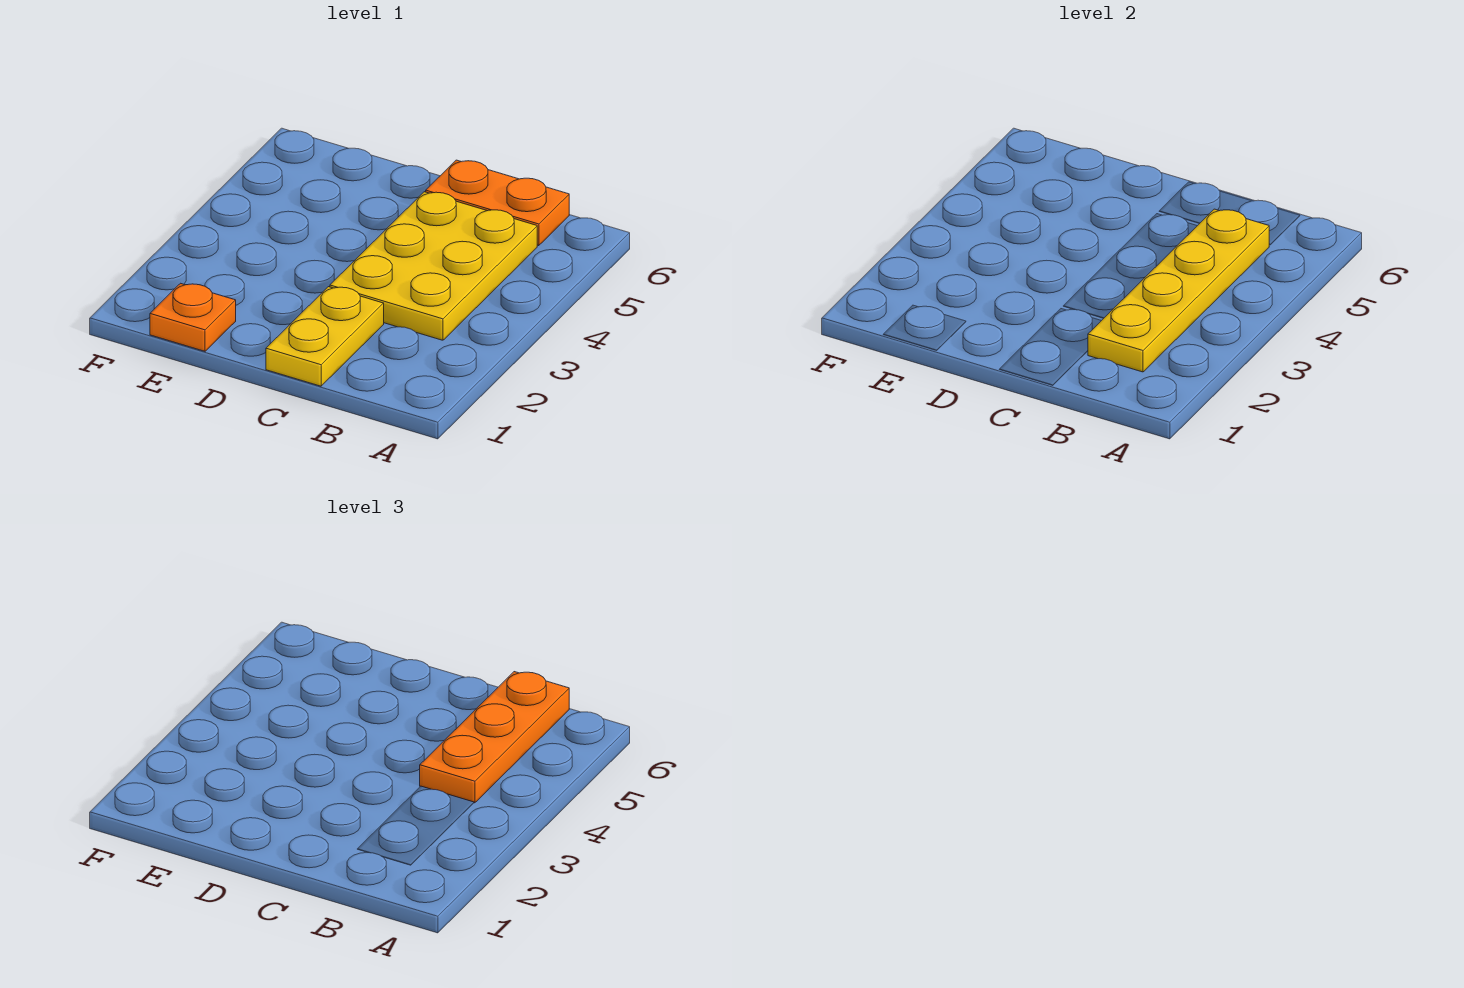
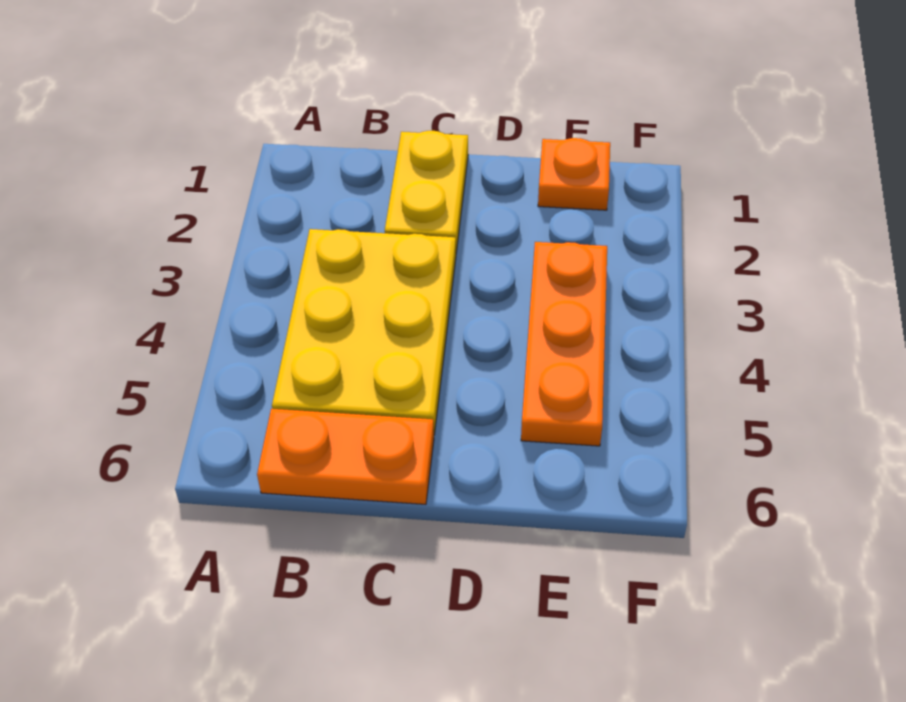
yellow plate B2:B5 level 2 -> none
orange plate B4:B6 level 3 -> orange plate E3:E5 level 1

